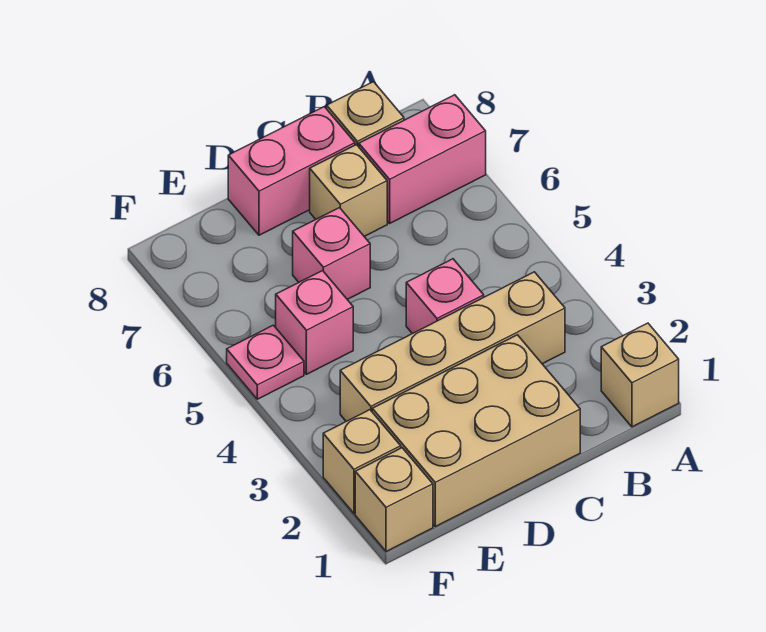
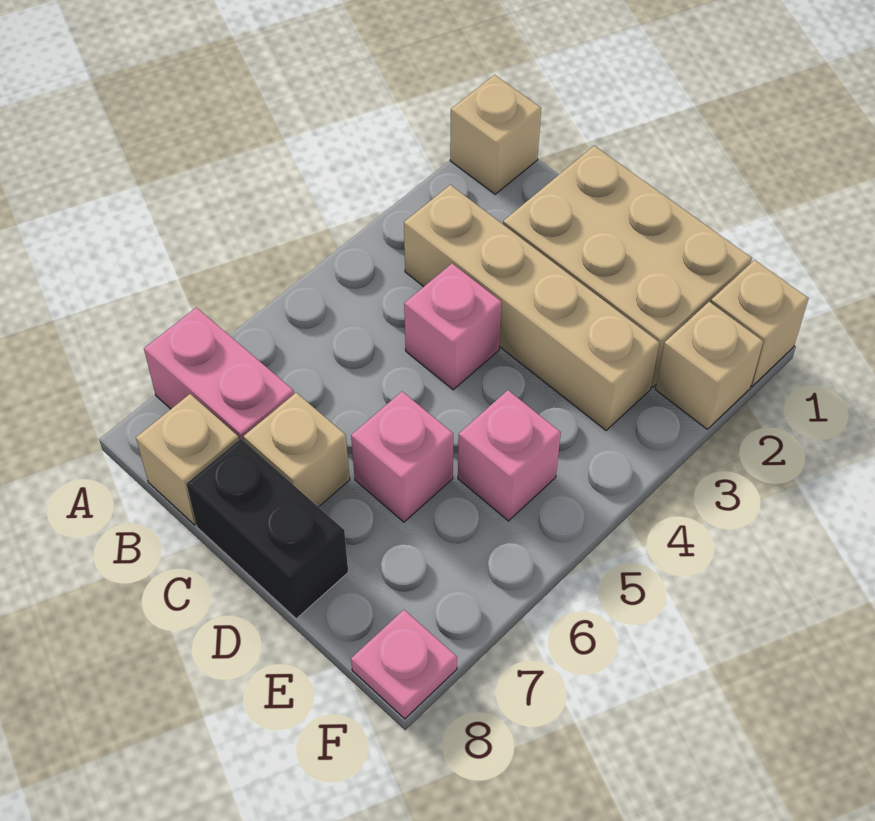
pink brick C8:D8 level 1 -> black brick C8:D8 level 1
pink plate F5 level 1 -> pink plate F8 level 1

